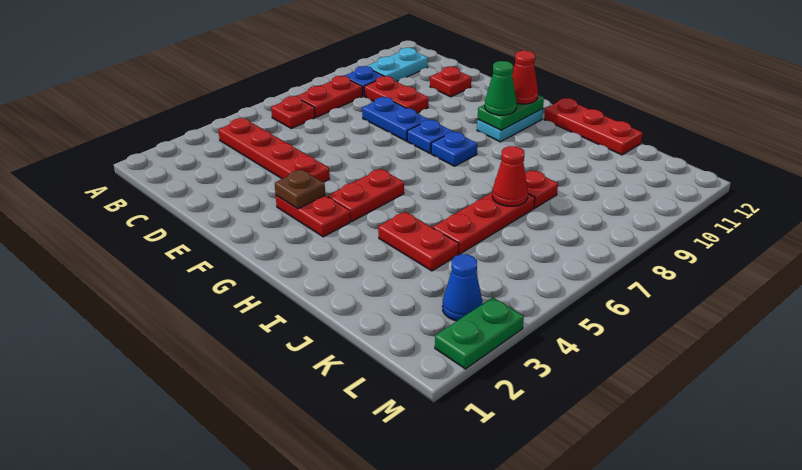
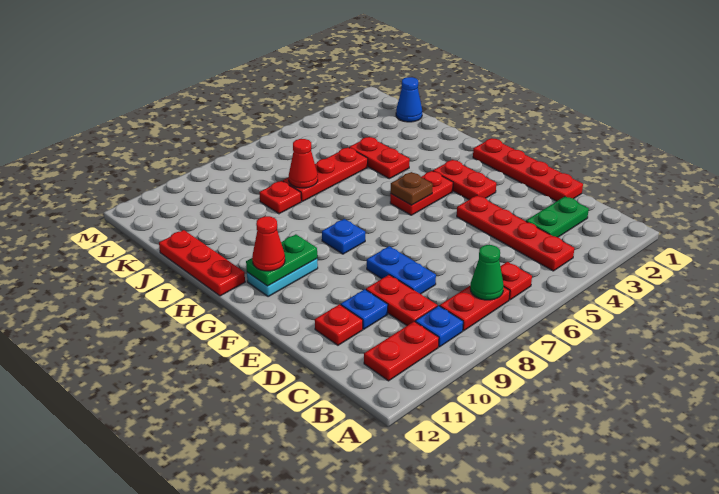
cyan plate B10:B11 level 1 -> red plate B10:B11 level 1
none -> red plate D1:G1 level 1
brown plate F3 level 2 -> brown plate G5 level 2
blue plate F8 level 1 -> blue plate D10 level 1
green cone G10 level 3 -> green cone B7 level 2
blue cone L3 level 1 -> blue cone K1 level 1
green plate M2:M3 level 1 -> green plate C2:C3 level 1

